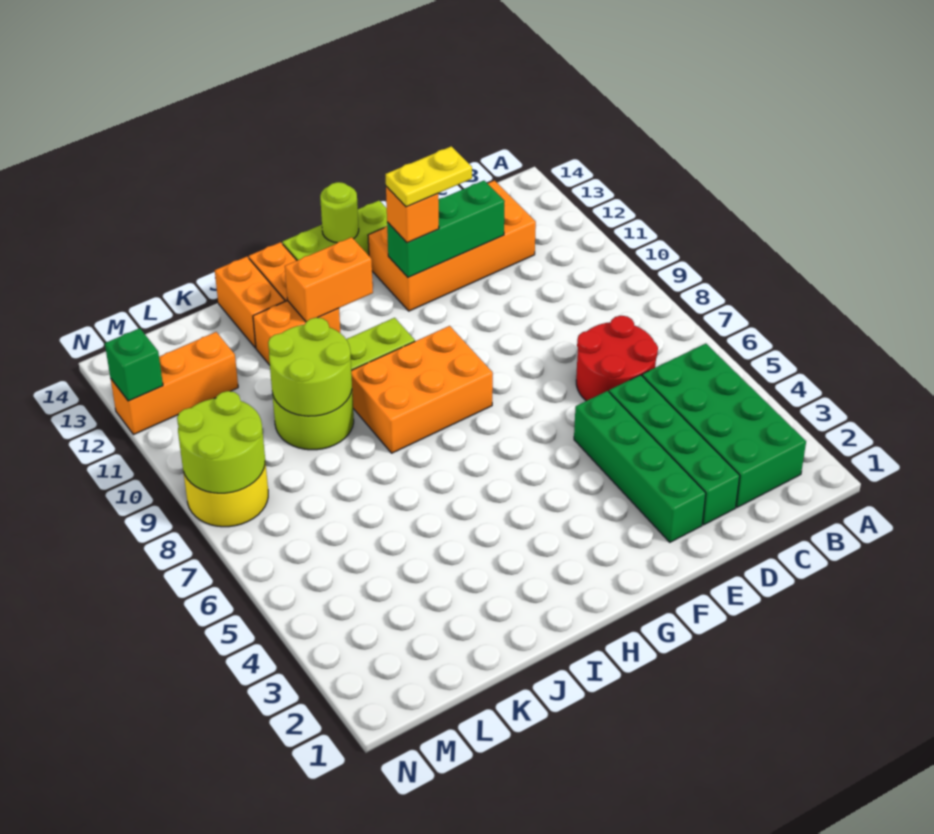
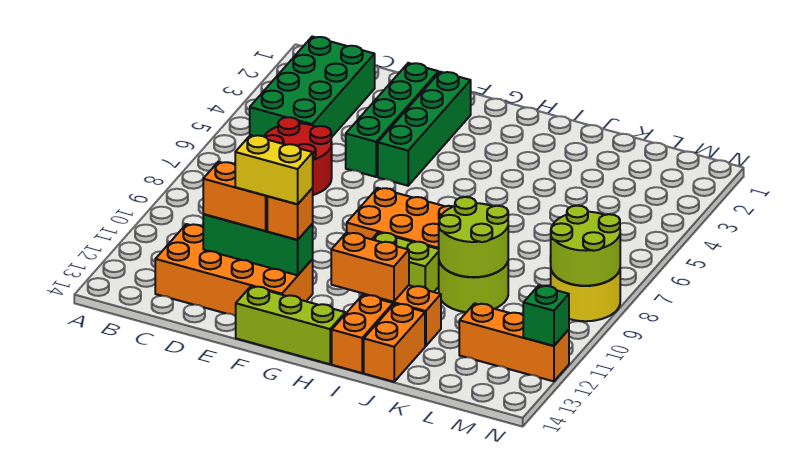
green brick D2:D5 level 1 -> green brick F2:F5 level 1
none -> orange brick D12:E12 level 3
yellow plate E12:F12 level 4 -> yellow brick E12:F12 level 4
lime round brick G14 level 2 -> none

